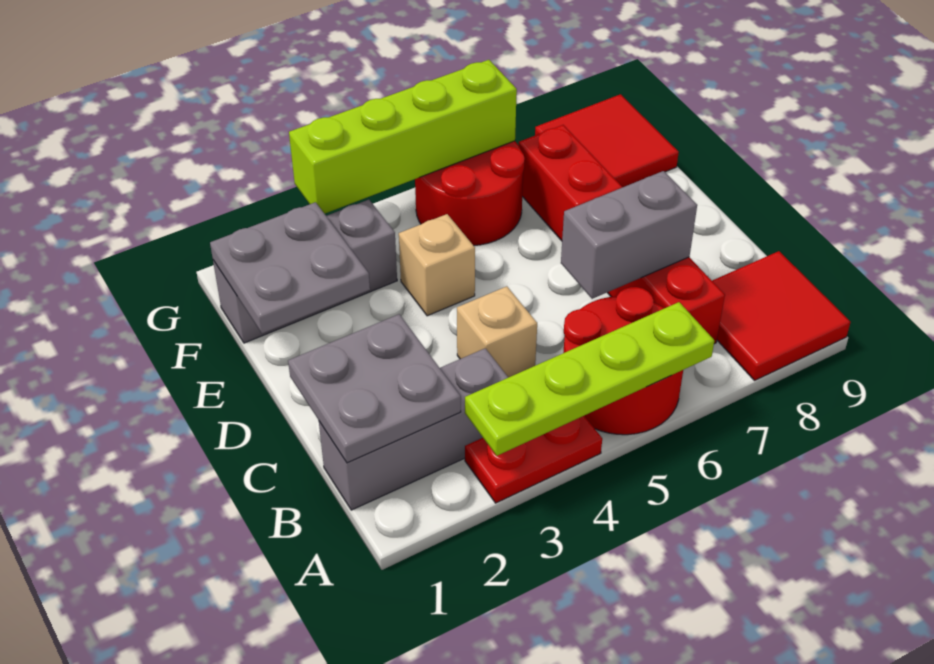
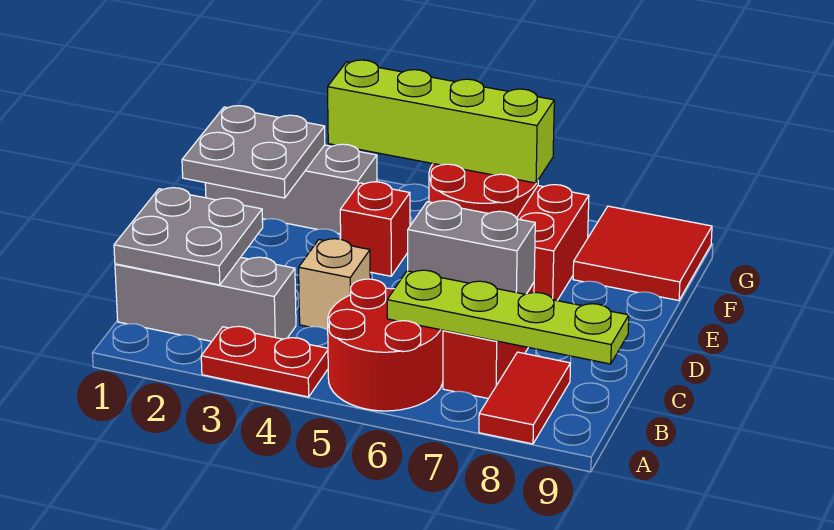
lime plate A3:A6 level 2 -> lime plate B6:B9 level 2
red tile A8:B9 level 1 -> red tile A8:B8 level 1
tan brick E4 level 1 -> red brick E4 level 1

